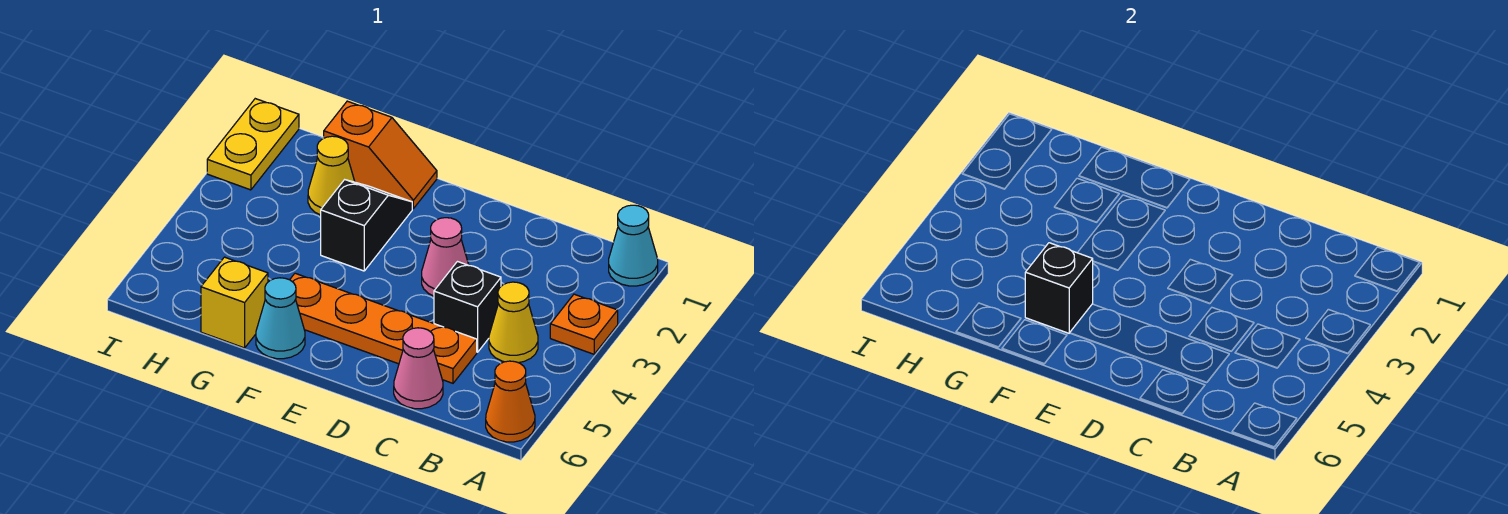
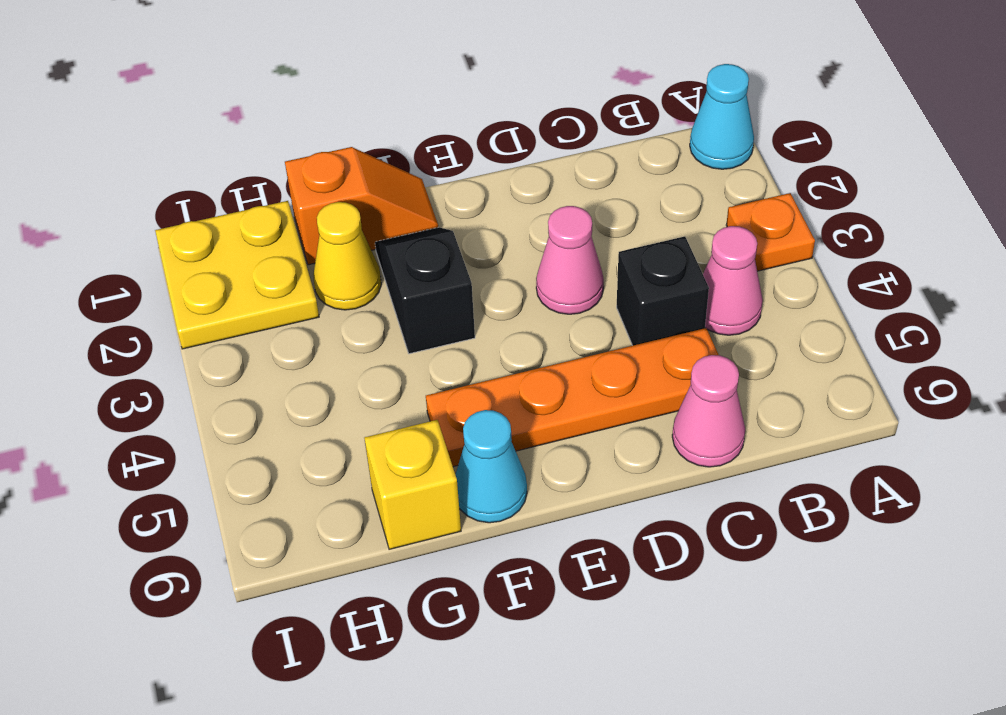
orange cone A6 level 1 -> none
yellow cone B4 level 1 -> pink cone B4 level 1
black brick F5 level 2 -> none
yellow plate I1:I2 level 1 -> yellow plate H1:I2 level 1

